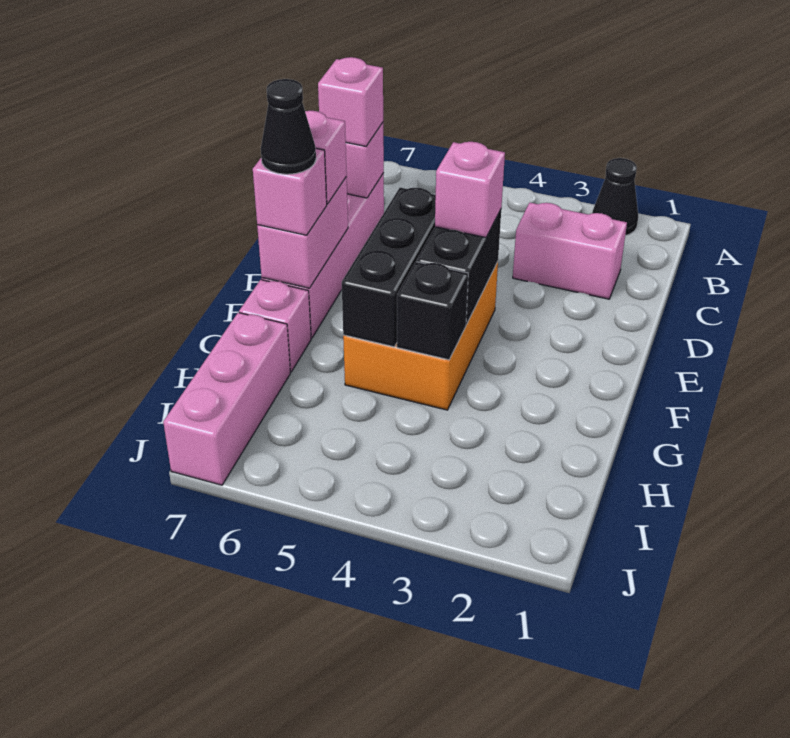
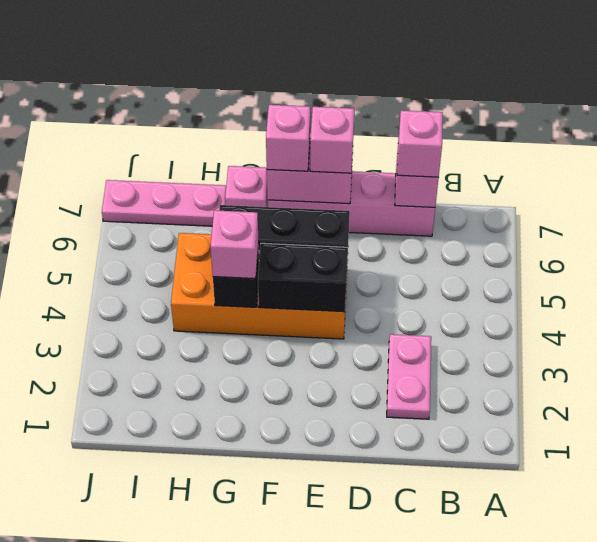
black cone A2 level 1 -> none
pink brick C2:C3 level 1 -> pink plate C2:C3 level 1
orange brick E4:G5 level 1 -> orange brick E4:H5 level 1
pink brick E4 level 3 -> pink brick G4 level 3
black cone F7 level 4 -> none
pink brick H7:J7 level 1 -> pink plate H7:J7 level 1

